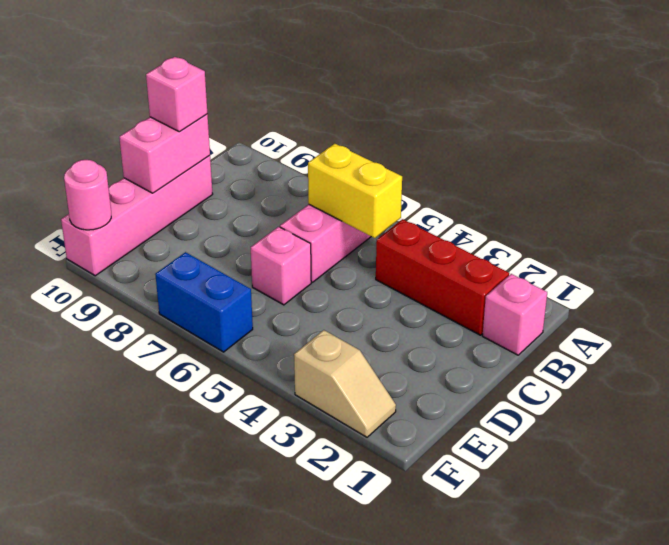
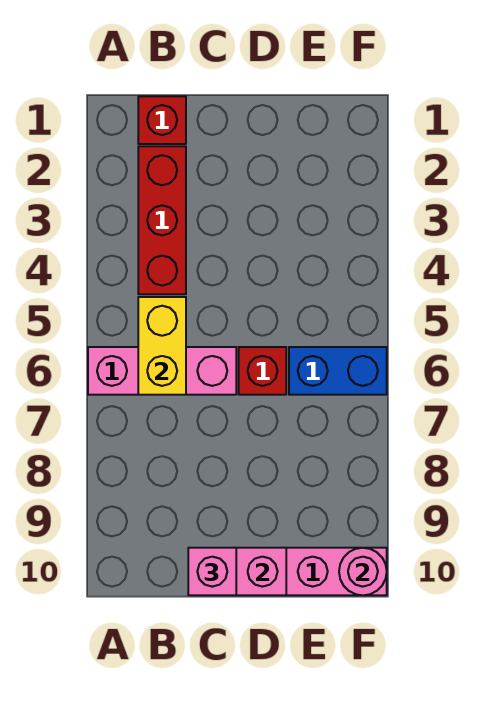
pink brick B1 level 1 -> red brick B1 level 1
pink brick D6 level 1 -> red brick D6 level 1
tan slope F2:F3 level 1 top 3 -> none
blue brick F6:F7 level 1 -> blue brick E6:F6 level 1

